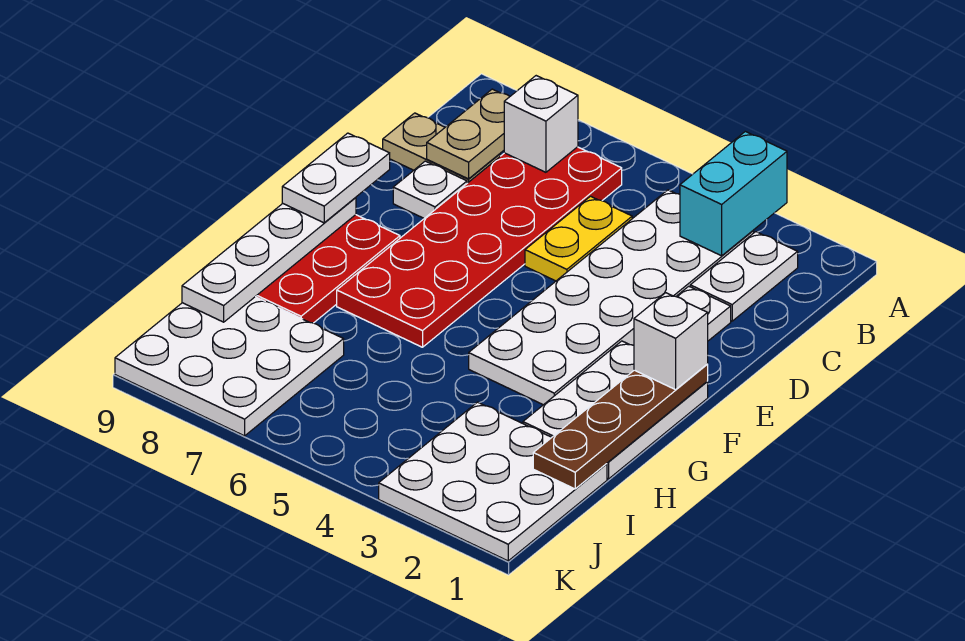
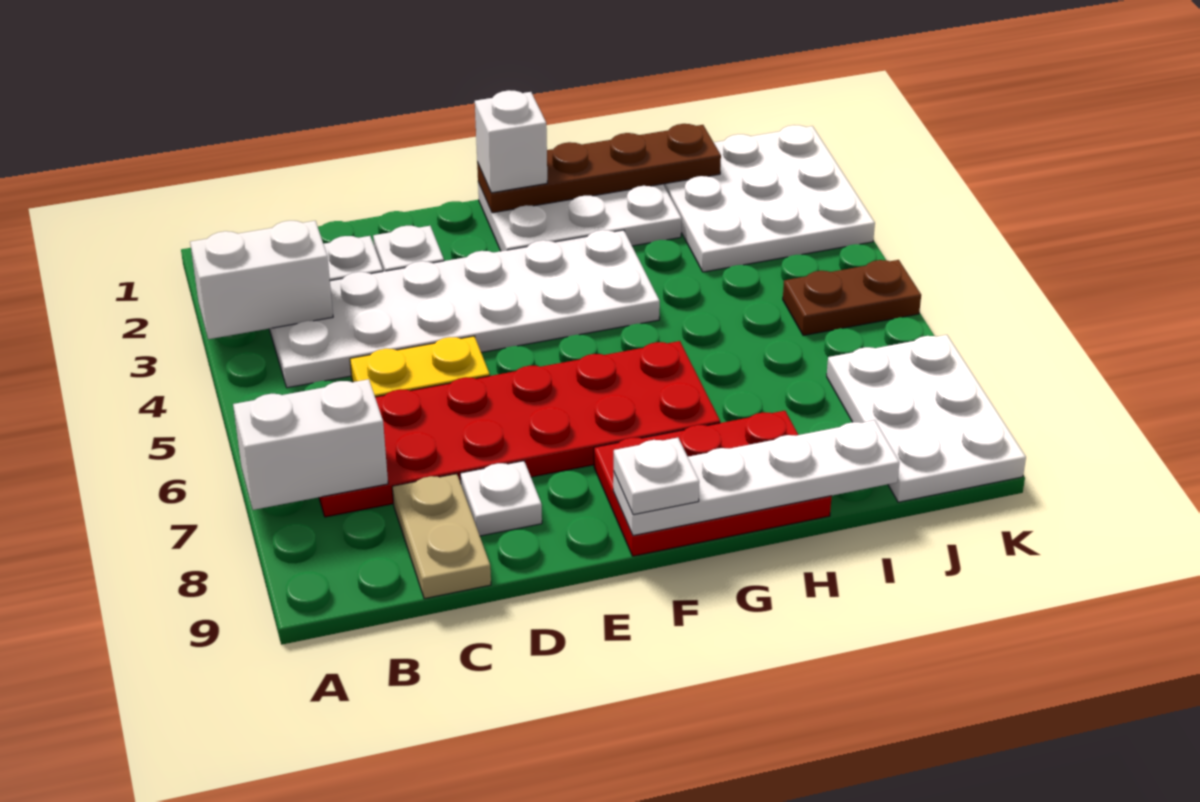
cyan brick A3:B3 level 2 -> white brick A3:B3 level 2
white brick B7 level 2 -> white brick A7:B7 level 2
tan plate B8:C8 level 2 -> none
white plate E9:F9 level 3 -> white plate F9 level 3
white plate I7:K9 level 1 -> white plate J7:K9 level 1
none -> brown plate J5:K5 level 1

